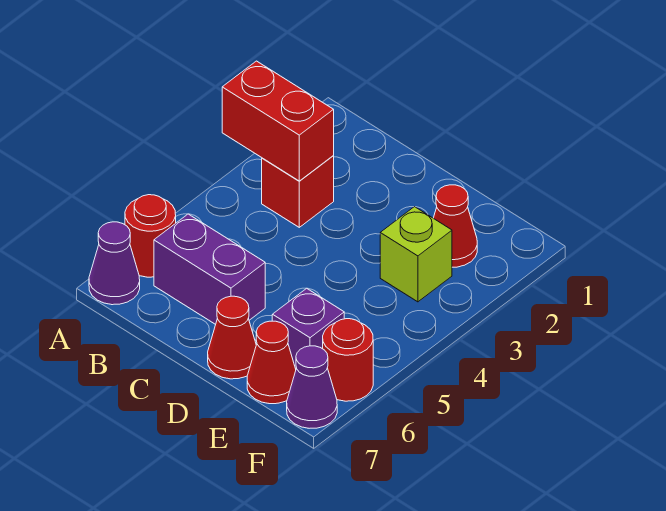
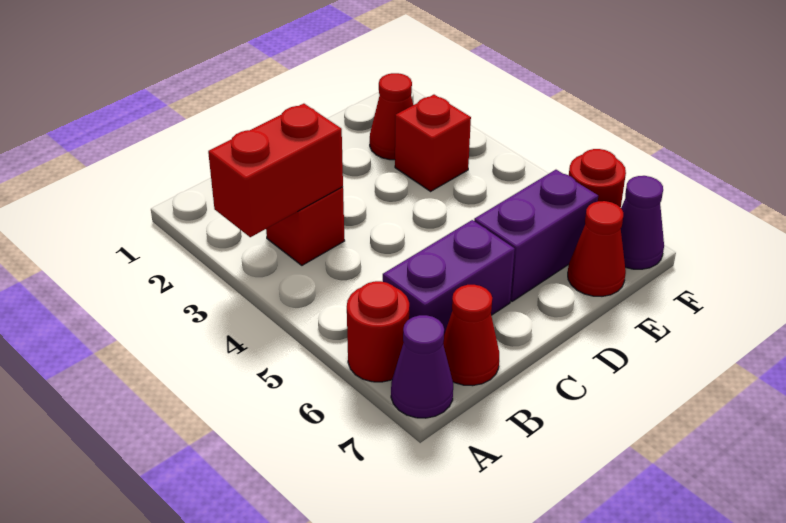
red cone D7 level 1 -> red cone B7 level 1
lime brick E3 level 1 -> red brick E3 level 1
purple brick E6 level 1 -> purple brick D6:E6 level 1

